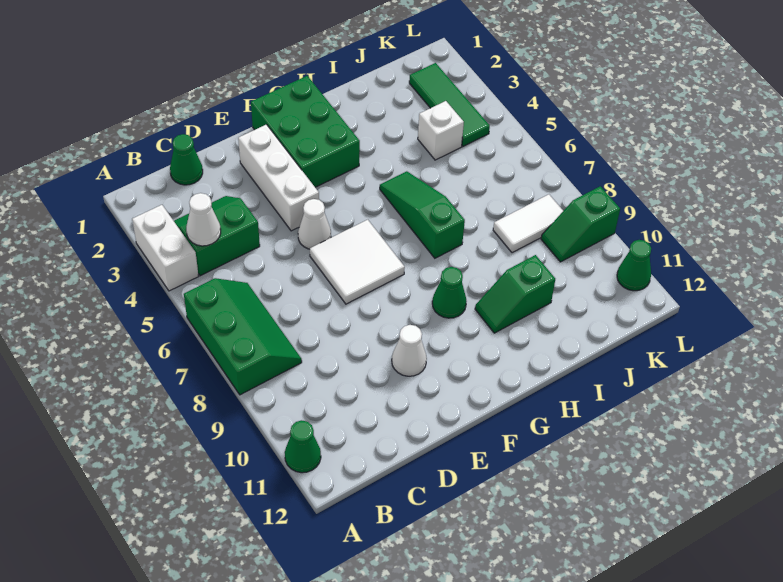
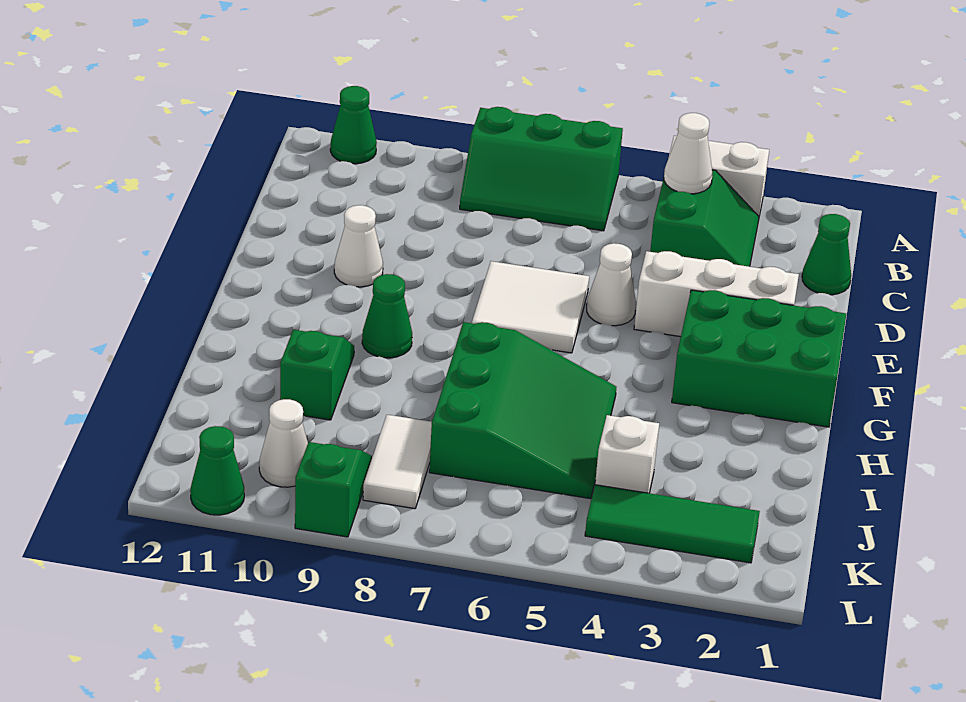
green slope H5:H7 level 1 top 7 -> green slope H5:J7 level 1 top 7
none -> white cone K10 level 1

